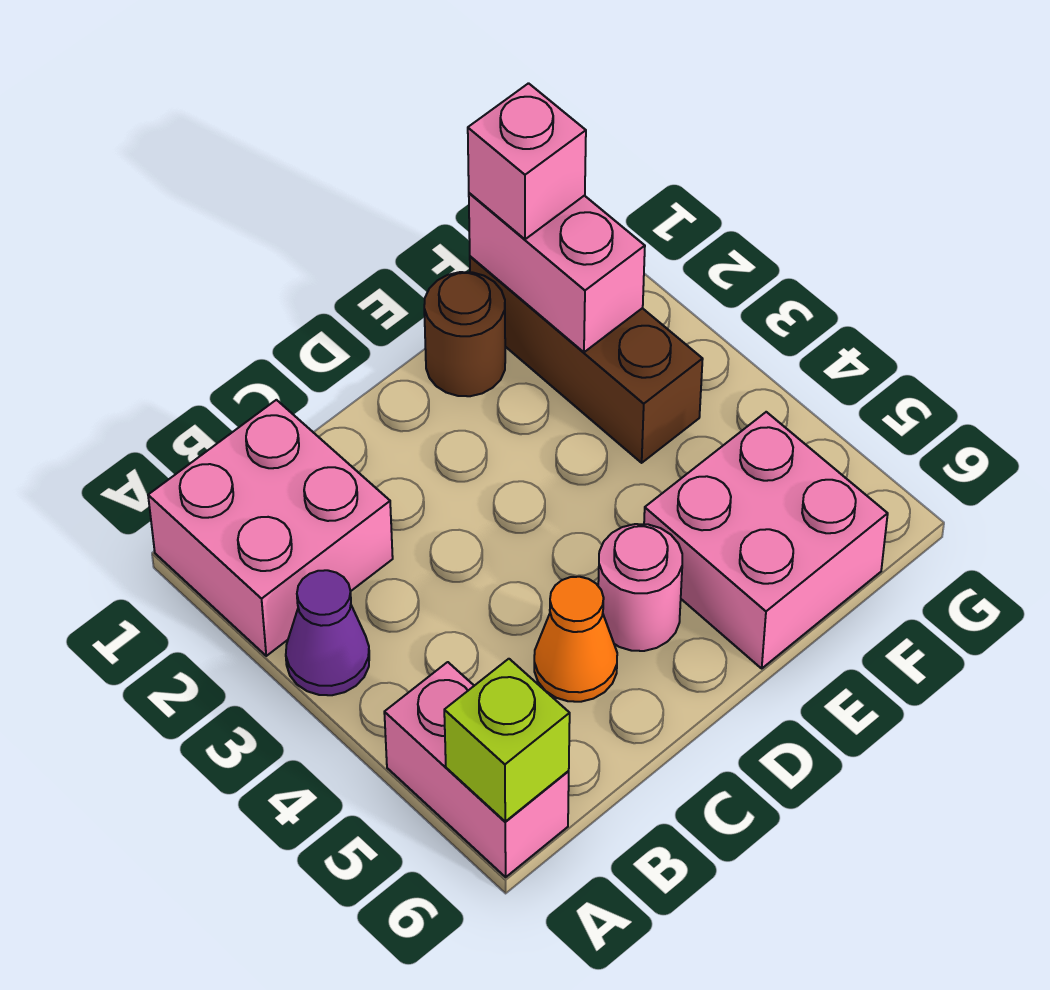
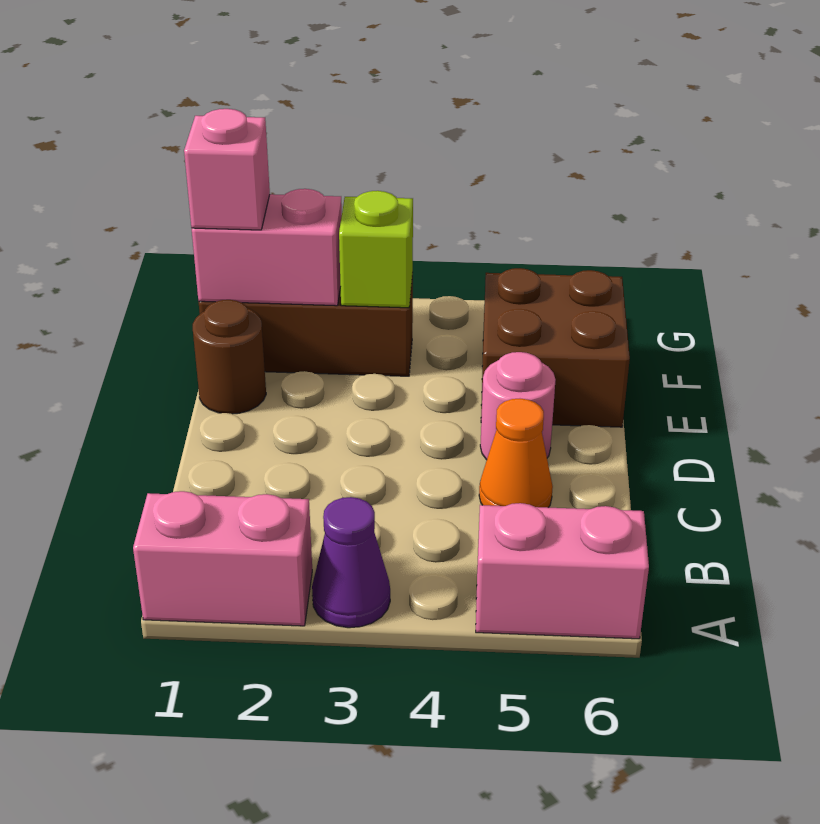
pink brick A1:B2 level 1 -> pink brick A1:A2 level 1
lime brick A6 level 2 -> lime brick F3 level 2
pink brick E5:F6 level 1 -> brown brick E5:F6 level 1

